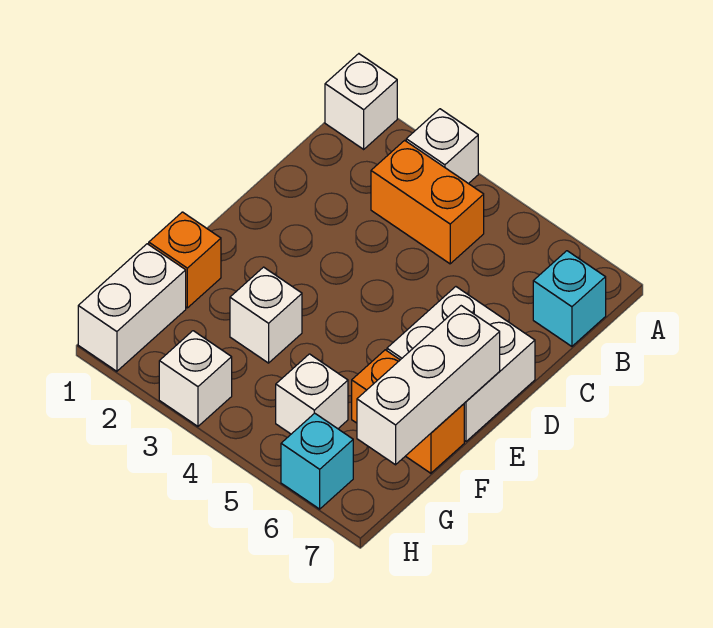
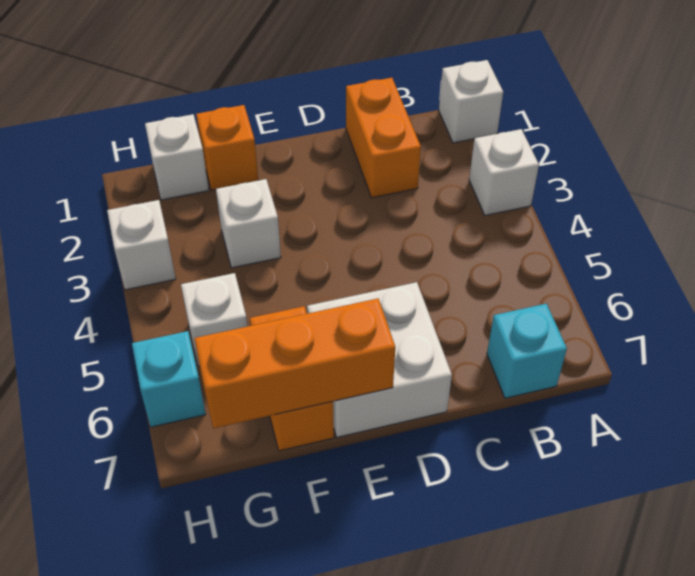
orange brick B3:B4 level 1 -> orange brick C1:C2 level 1
white brick E7:G7 level 2 -> orange brick E7:G7 level 2
white brick G1:H1 level 1 -> white brick G1 level 1

